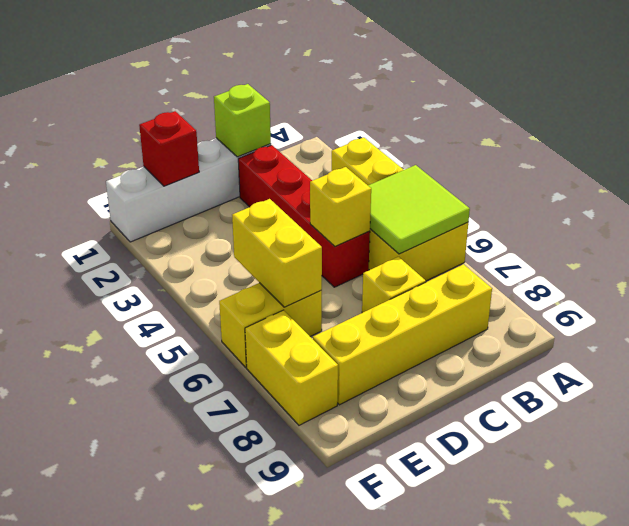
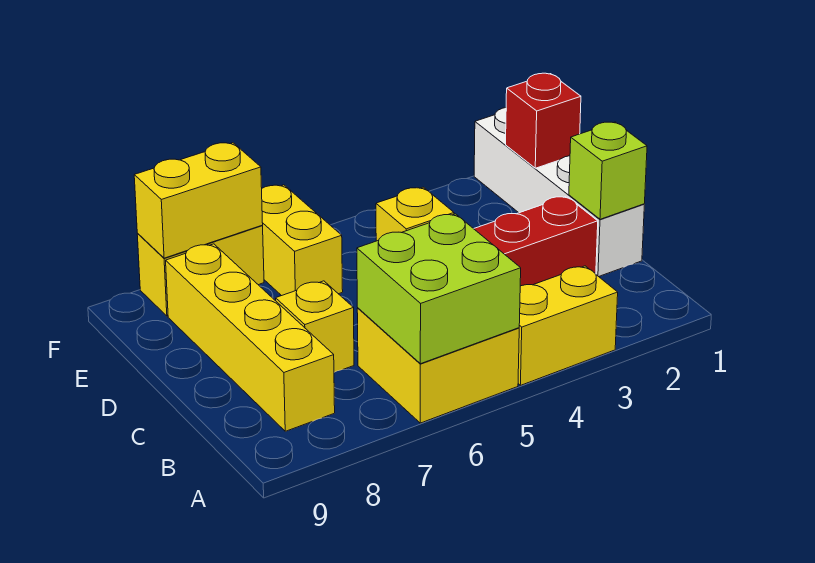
lime tile A5:B6 level 2 -> lime brick A5:B6 level 2
yellow brick E5:E6 level 2 -> yellow brick F7:F8 level 2

